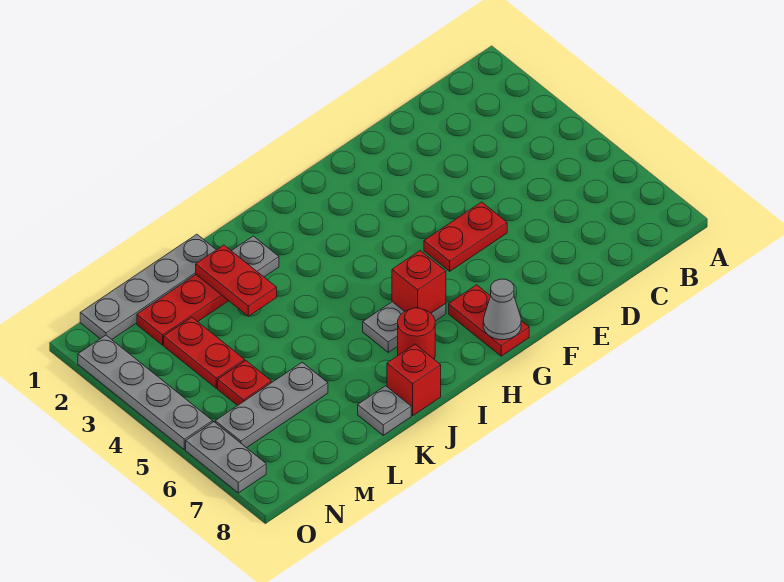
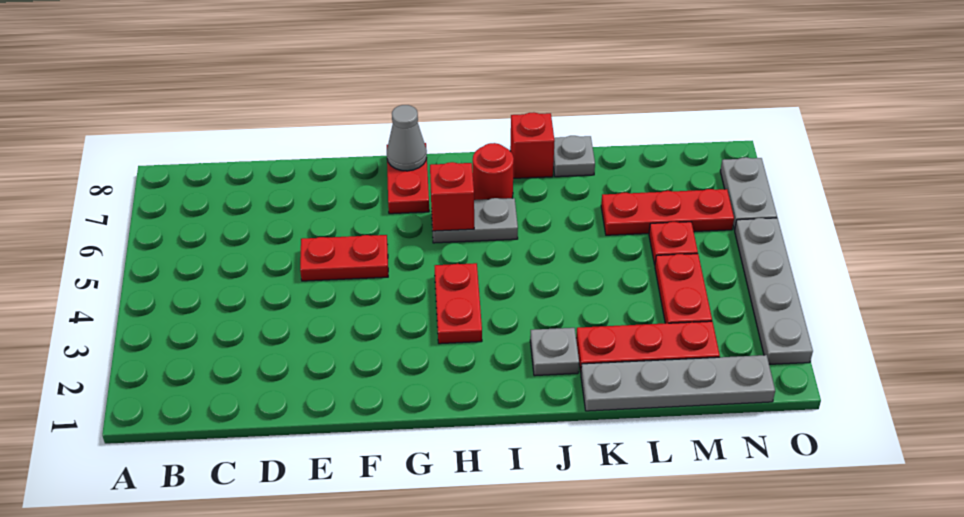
red plate K2:K3 level 2 -> red plate H3:H4 level 1
grey plate L6:N6 level 1 -> red plate L6:N6 level 1

